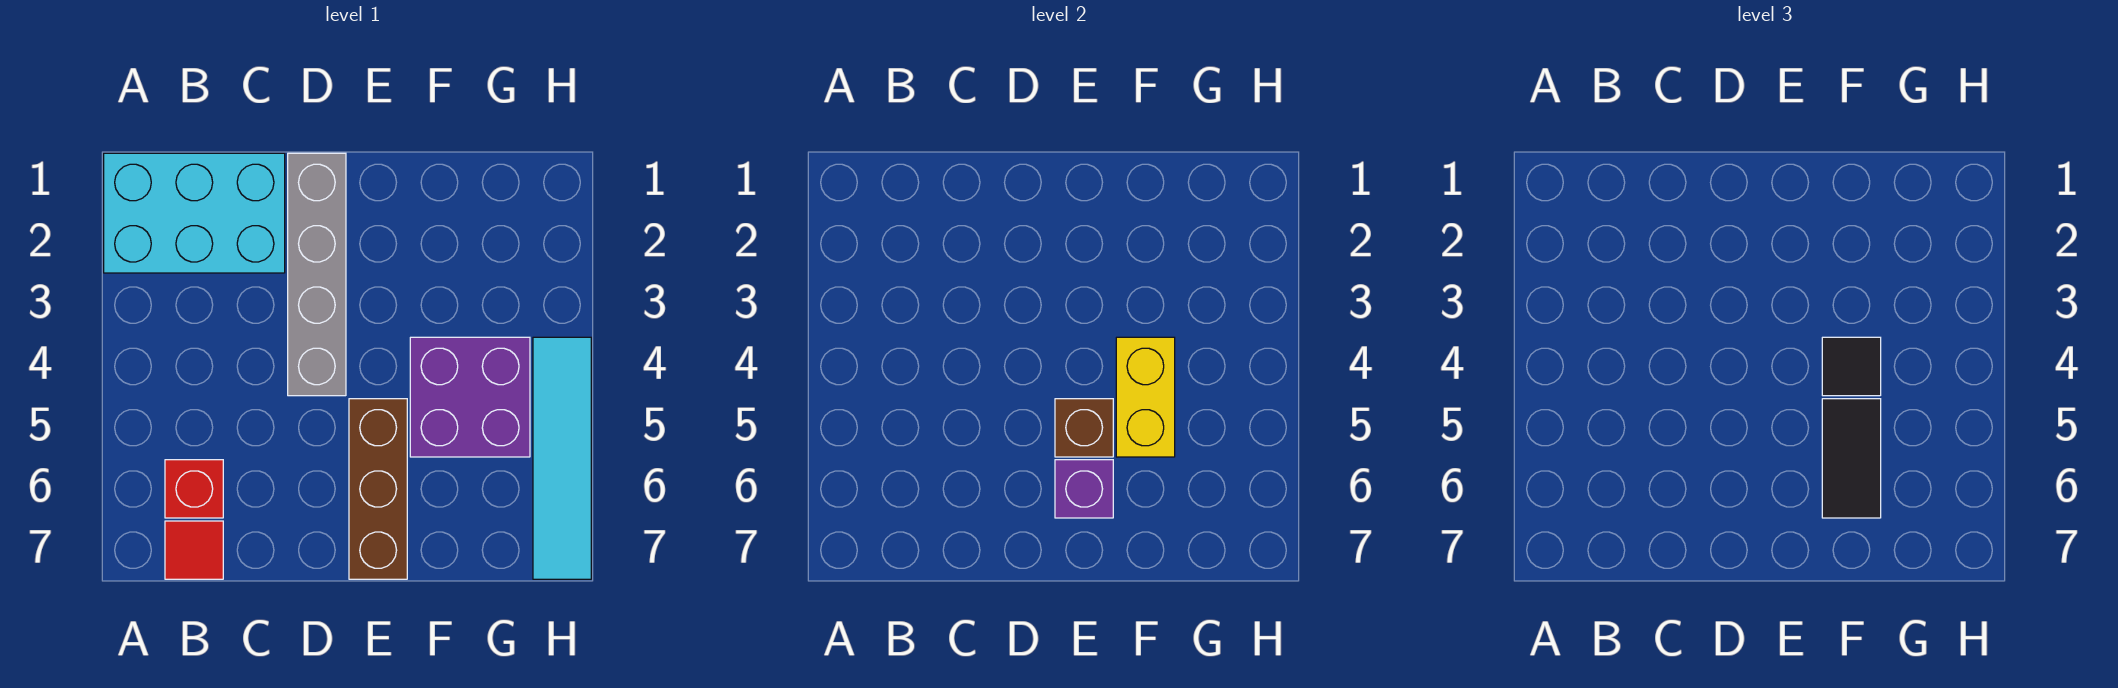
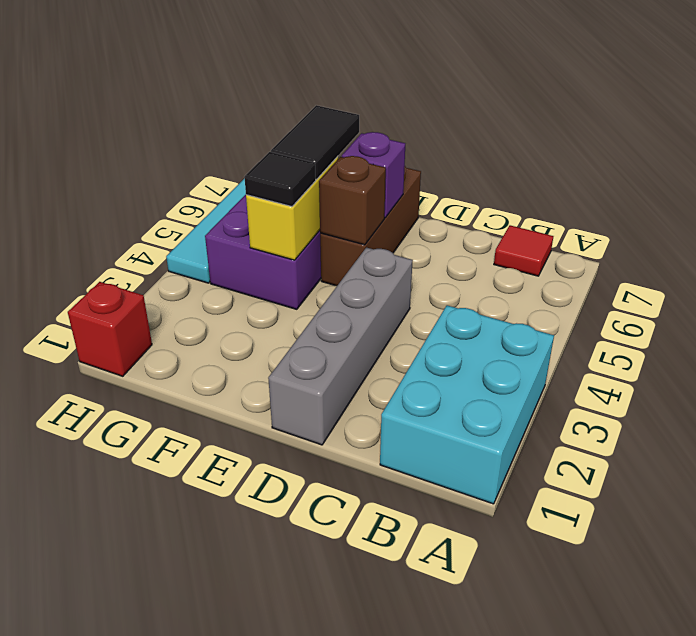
cyan brick A1:C2 level 1 -> cyan brick A1:B3 level 1
red brick B6 level 1 -> red brick H1 level 1

